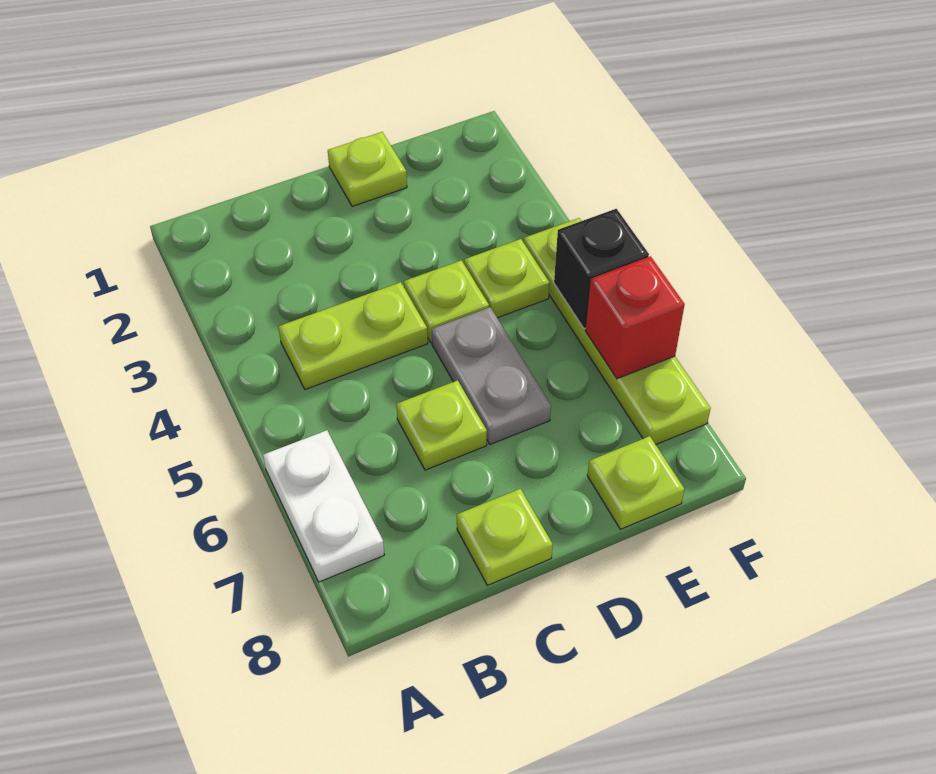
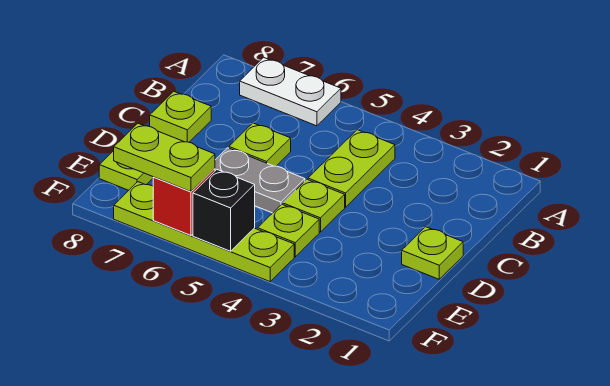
none -> lime plate F6:F7 level 3

